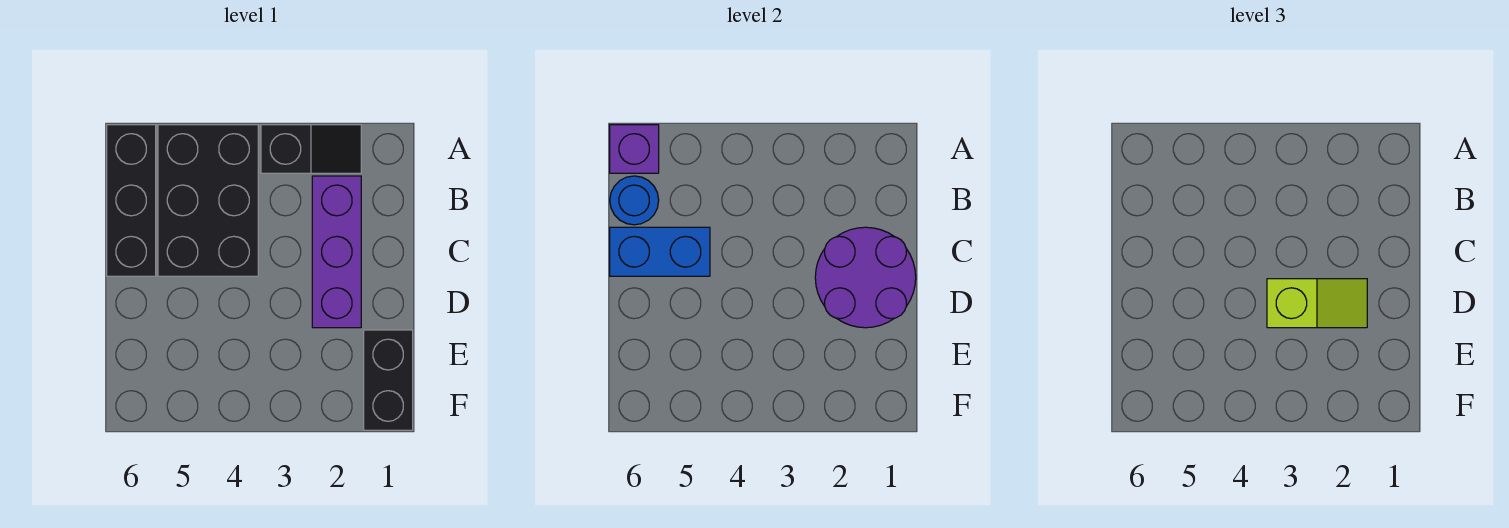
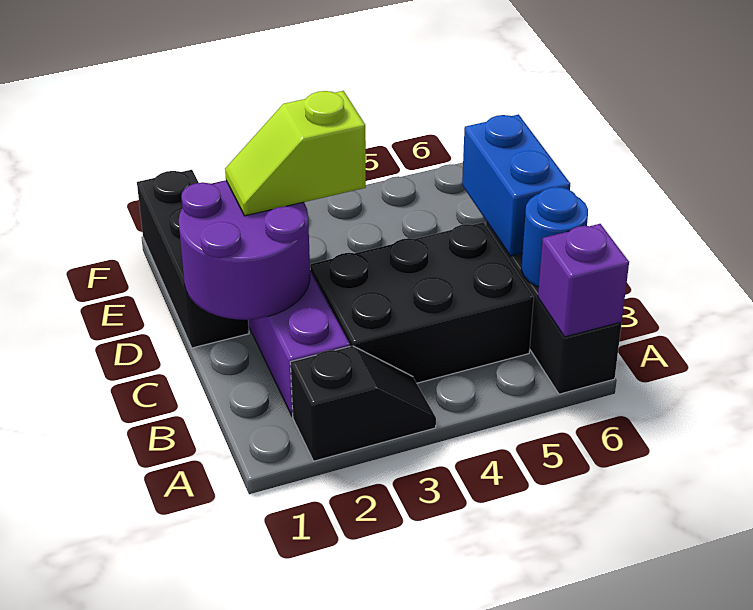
black slope A2:A3 level 1 top 3 -> black slope A2:A3 level 1 top 2
black brick A4:C5 level 1 -> black brick B3:C5 level 1
blue brick C5:C6 level 2 -> blue brick C6:D6 level 2
black brick E1:F1 level 1 -> black brick D1:F1 level 1

